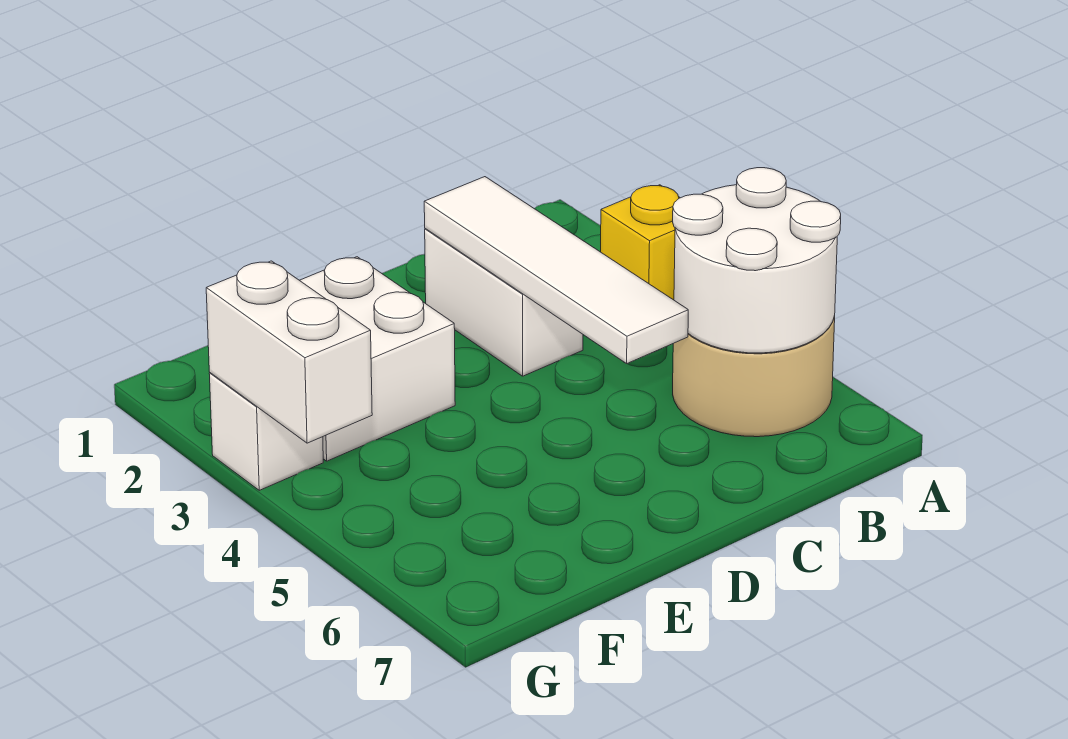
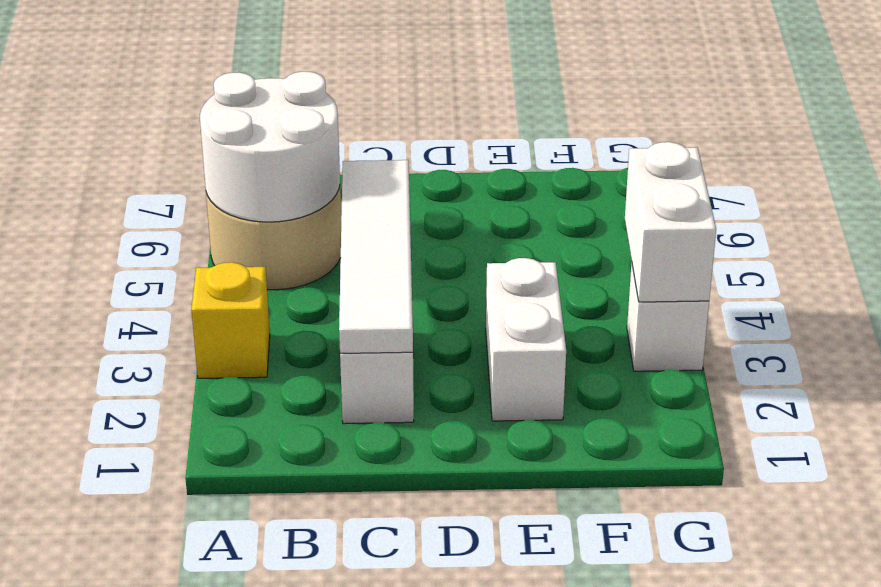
white brick E2:F3 level 1 -> white brick E2:E3 level 1

